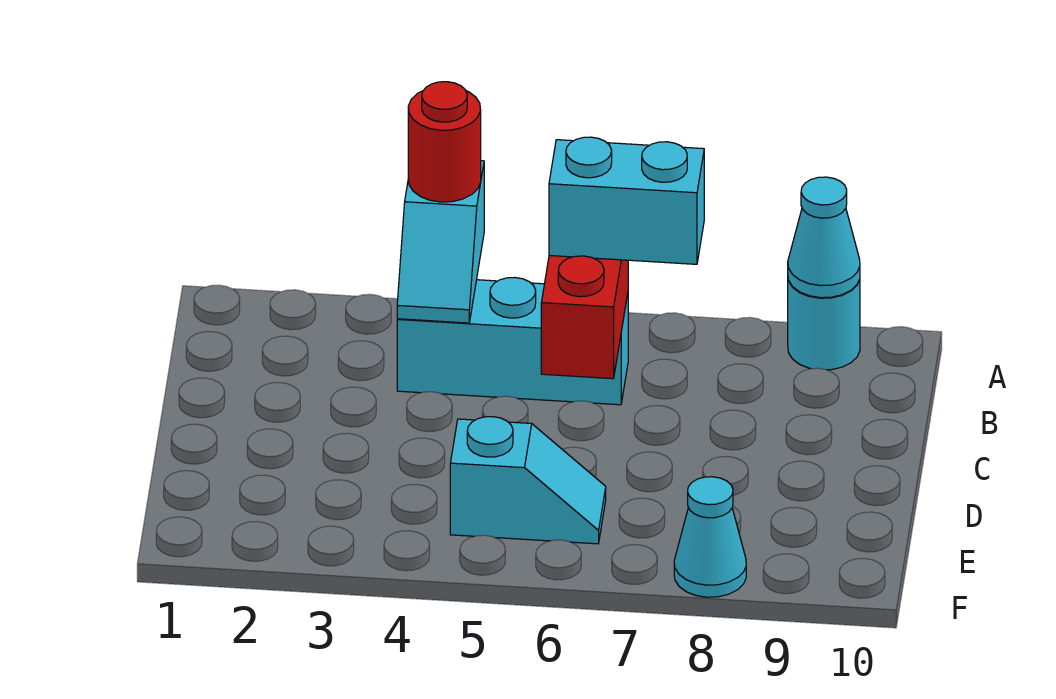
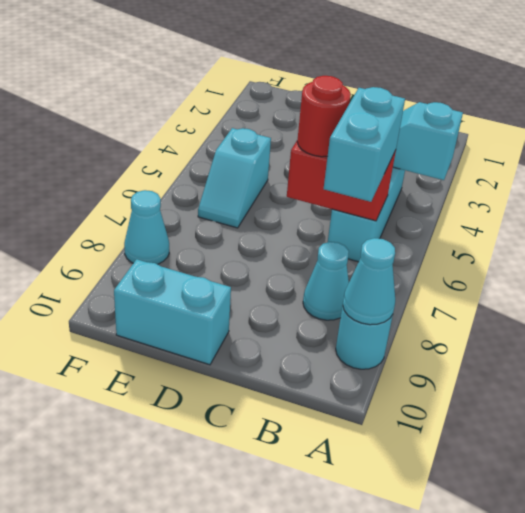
red round brick A4 level 3 -> red round brick C6 level 3
none -> cyan cone B8 level 1
none -> cyan brick D10:E10 level 1

